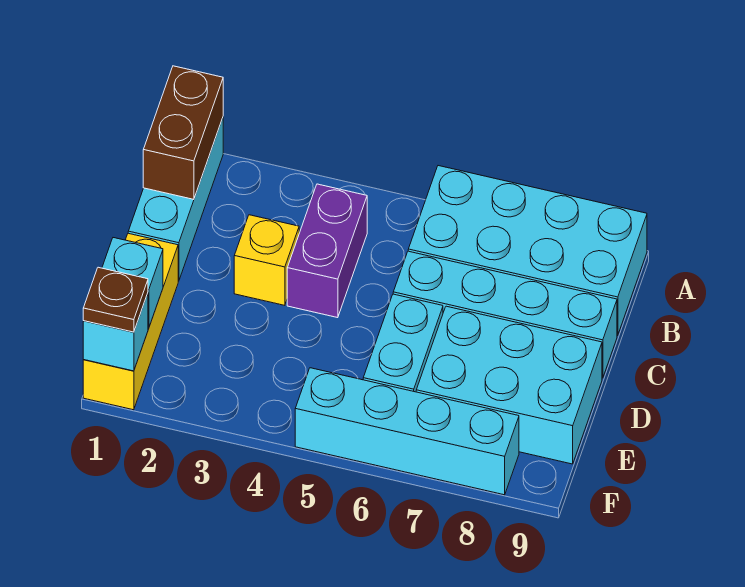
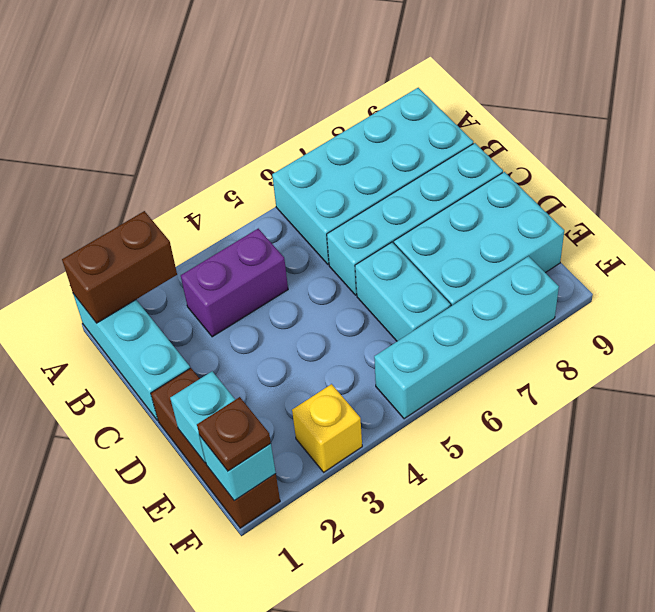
brown brick A1:B1 level 2 -> brown brick A1:A2 level 2
purple brick B4:C4 level 1 -> purple brick B3:B4 level 1
yellow brick C3 level 1 -> yellow brick F3 level 1
yellow brick D1:F1 level 1 -> brown brick D1:F1 level 1

